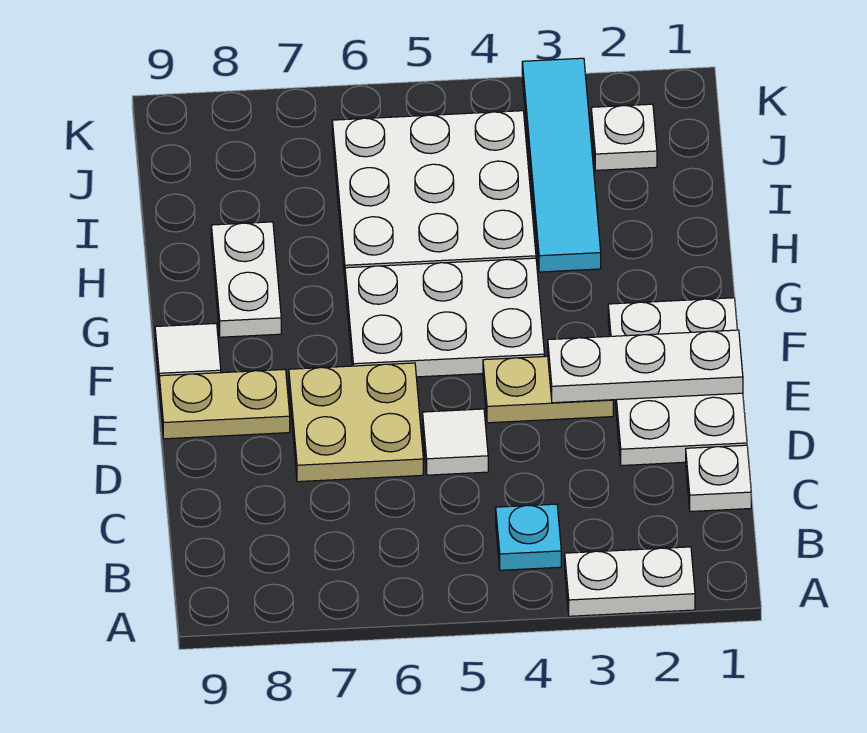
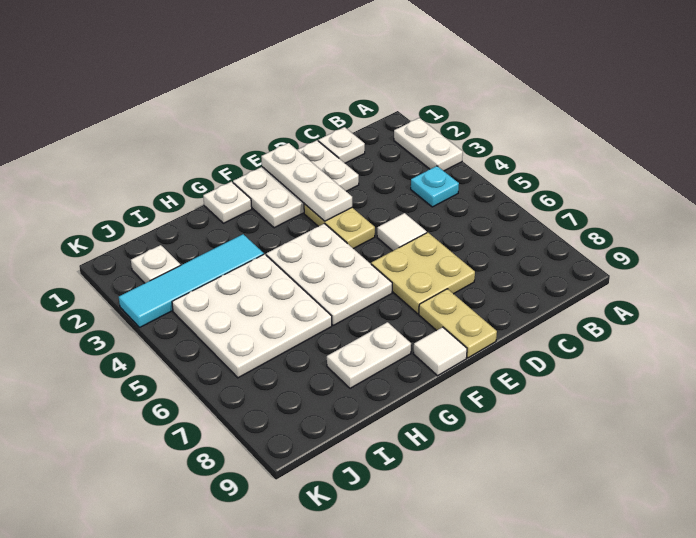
none -> white plate G1 level 1

